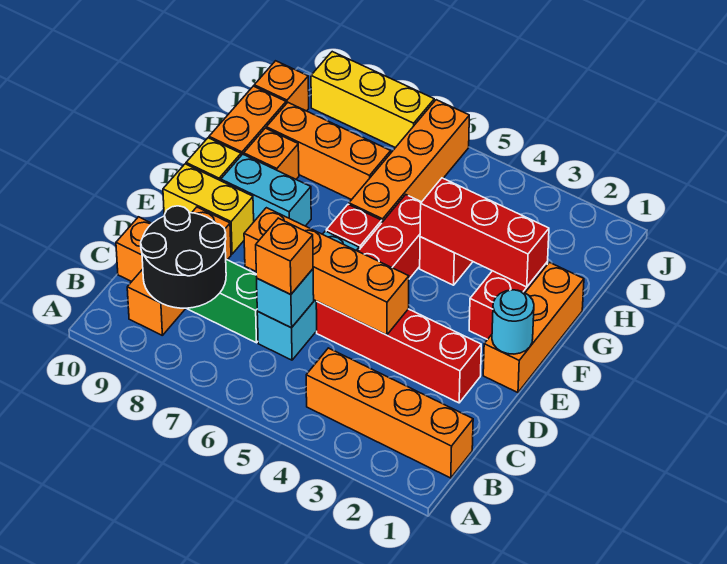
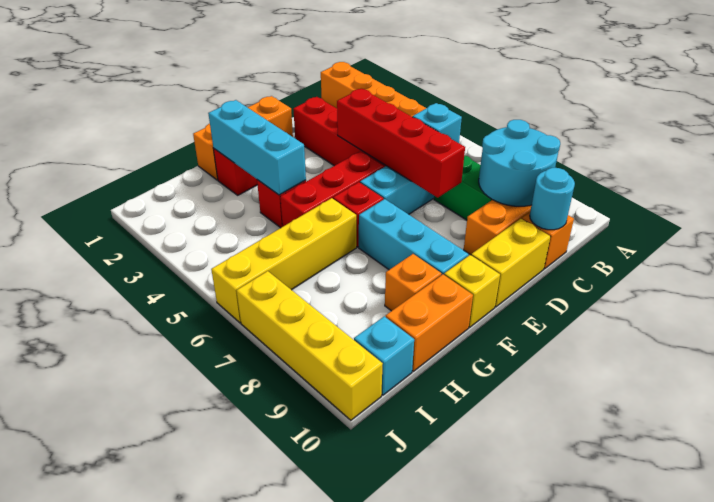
black round brick B8:C9 level 2 -> cyan round brick B8:C9 level 2
orange brick C6 level 3 -> none
orange brick D4:D7 level 2 -> red brick D4:D7 level 2
cyan round brick E1 level 2 -> cyan round brick C10 level 2
yellow brick E9:E10 level 1 -> yellow brick D10:E10 level 1
cyan brick F8:F9 level 1 -> cyan brick F7:F9 level 1
red brick G2:G4 level 2 -> cyan brick G2:G4 level 2
orange brick G6:J6 level 1 -> yellow brick G6:J6 level 1
orange brick H7:H9 level 1 -> none
orange brick I10 level 1 -> cyan brick I10 level 1
yellow brick J7:J9 level 1 -> yellow brick J7:J10 level 1

